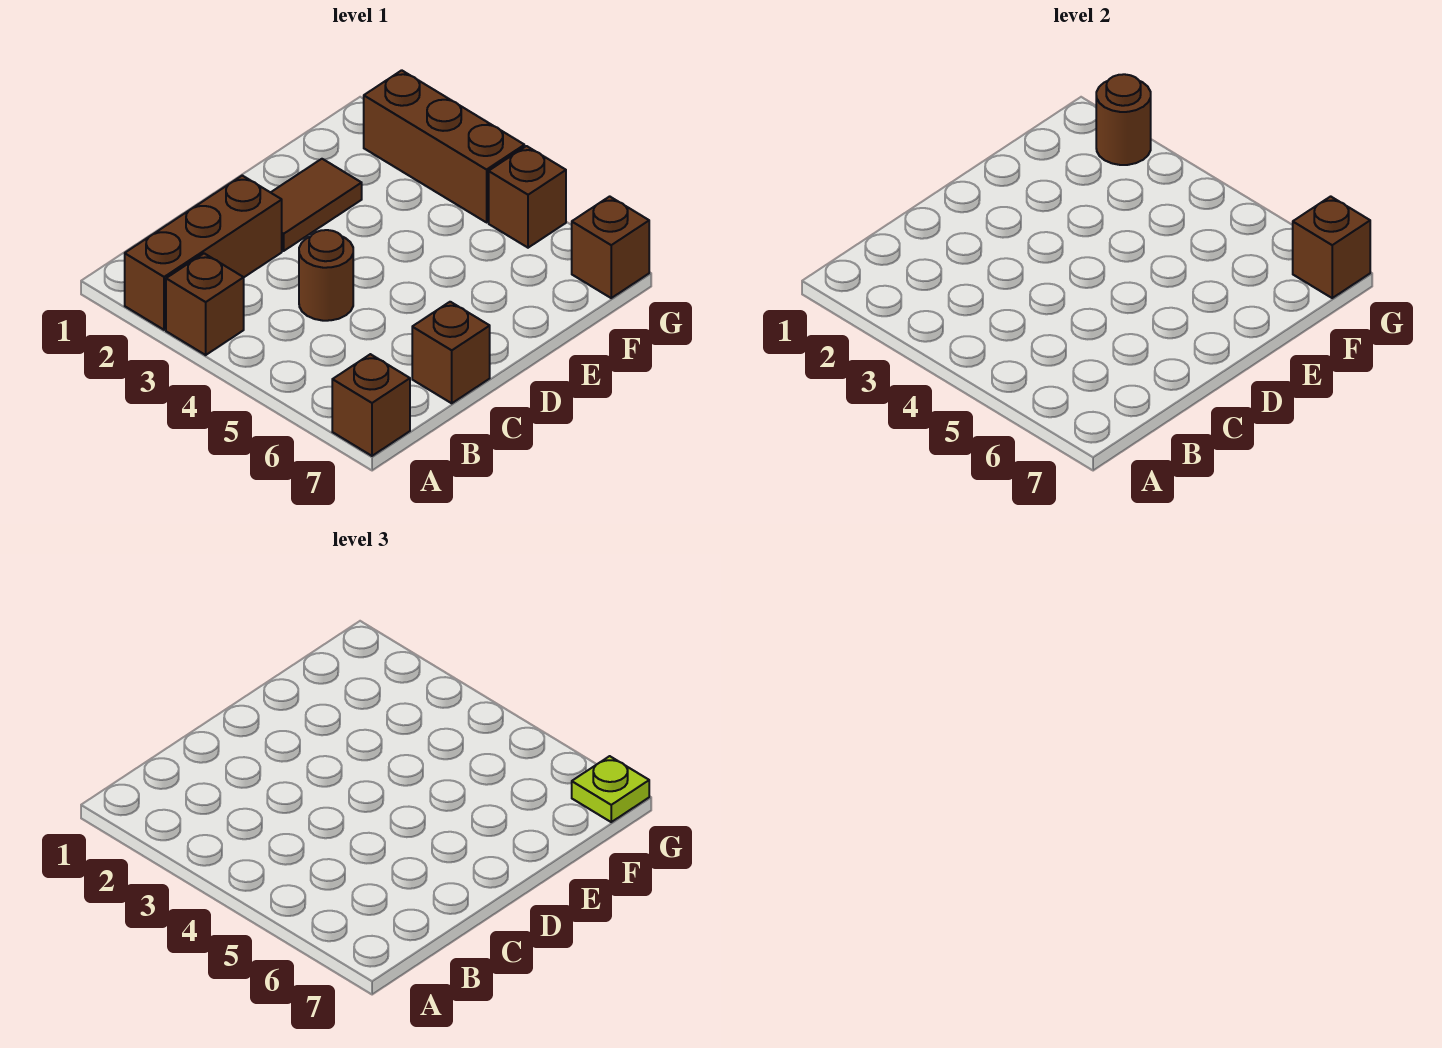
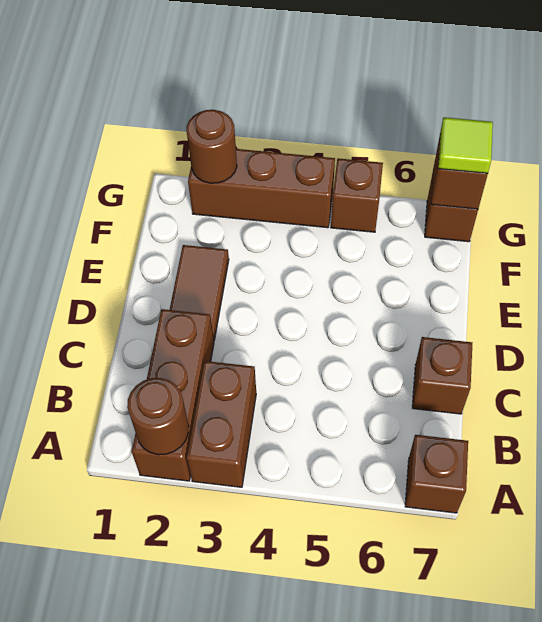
brown brick A3 level 1 -> brown brick A3:B3 level 1
brown round brick C4 level 1 -> brown round brick A2 level 2
lime plate G7 level 3 -> lime tile G7 level 3

